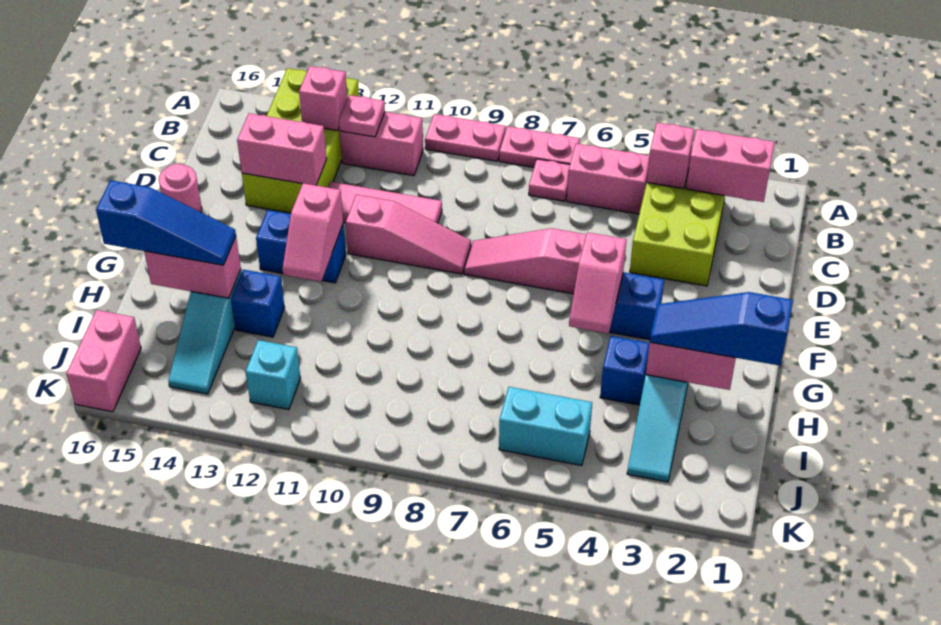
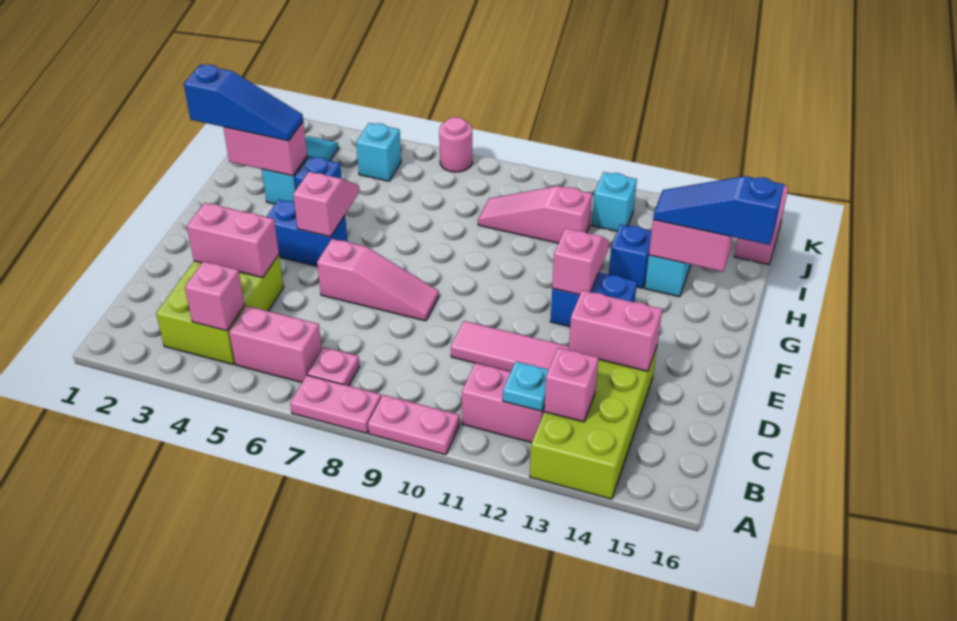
pink brick B2:B3 level 2 -> pink brick D3:D4 level 2
pink plate B12 level 2 -> cyan plate B12 level 2
pink slope E9:E11 level 1 top 11 -> pink slope I9:I11 level 1 top 11
pink round brick E16 level 1 -> pink round brick K7 level 1
cyan brick J5:J6 level 1 -> cyan brick J5 level 1

